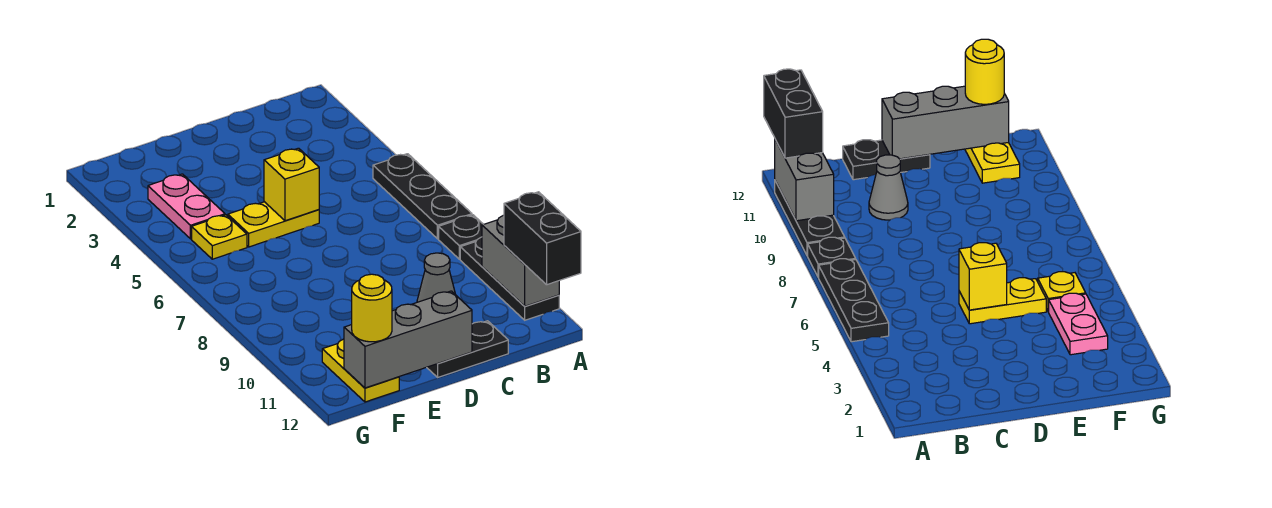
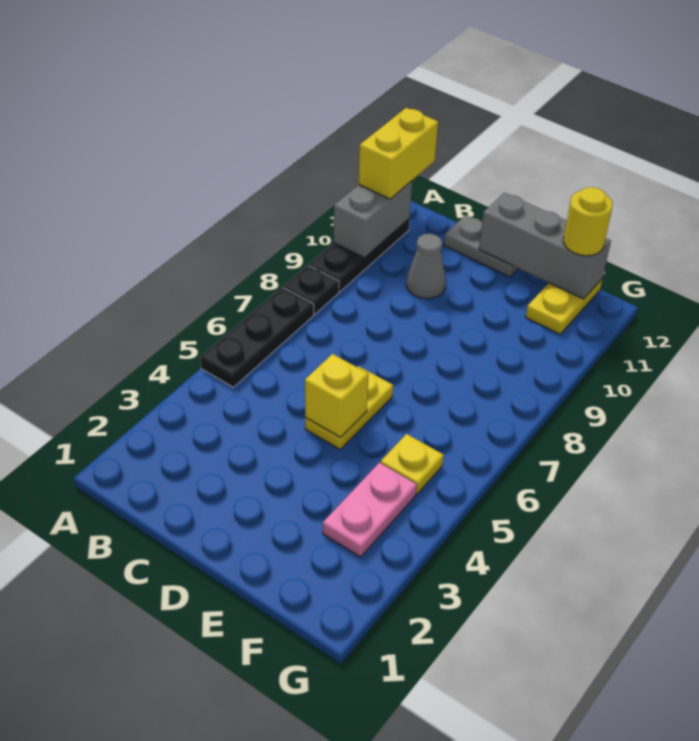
black brick A11:A12 level 3 -> yellow brick A11:A12 level 3
black plate C12:D12 level 1 -> grey plate C12:D12 level 1
yellow plate D5:E5 level 1 -> yellow plate D5:D6 level 1

